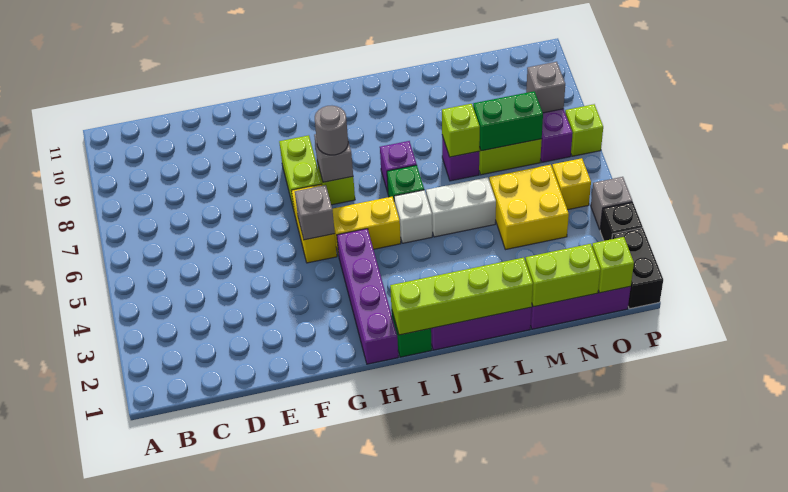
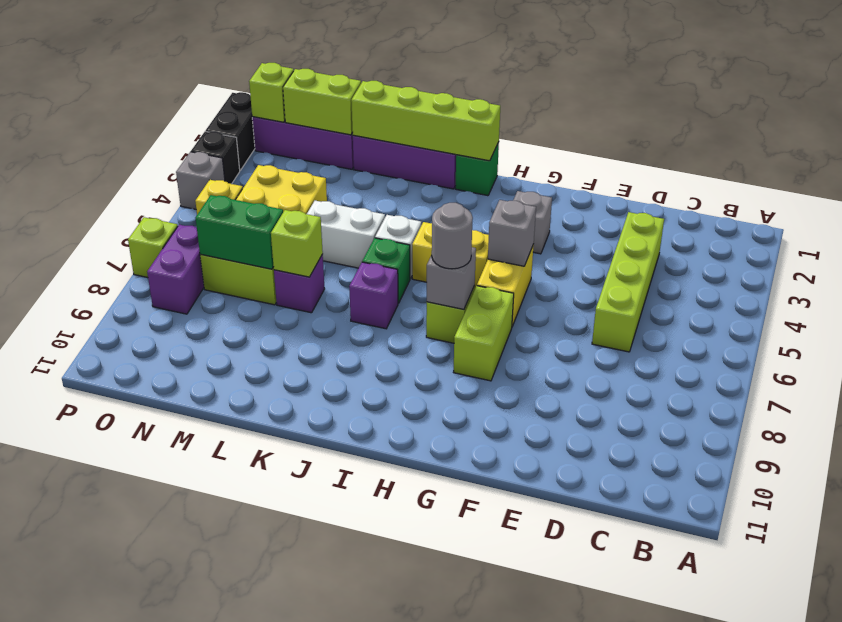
none -> lime brick D3:D6 level 1
purple brick H1:H4 level 1 -> none
grey brick O8 level 2 -> grey brick G3 level 1

